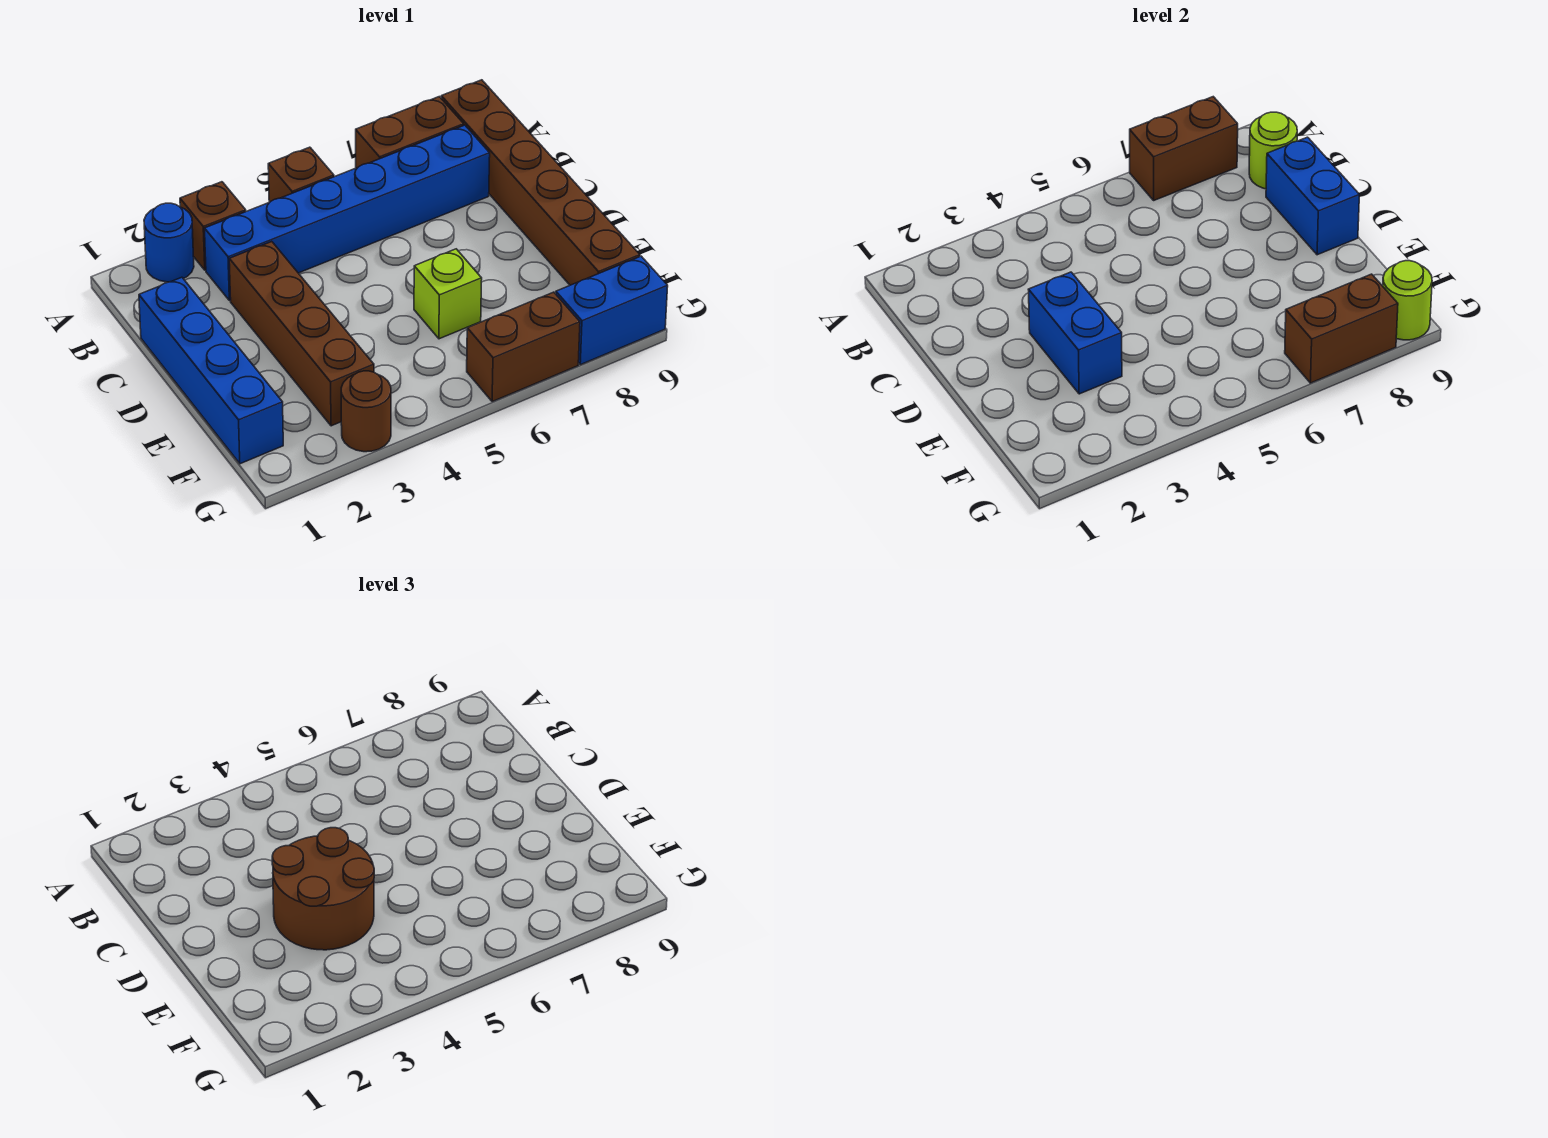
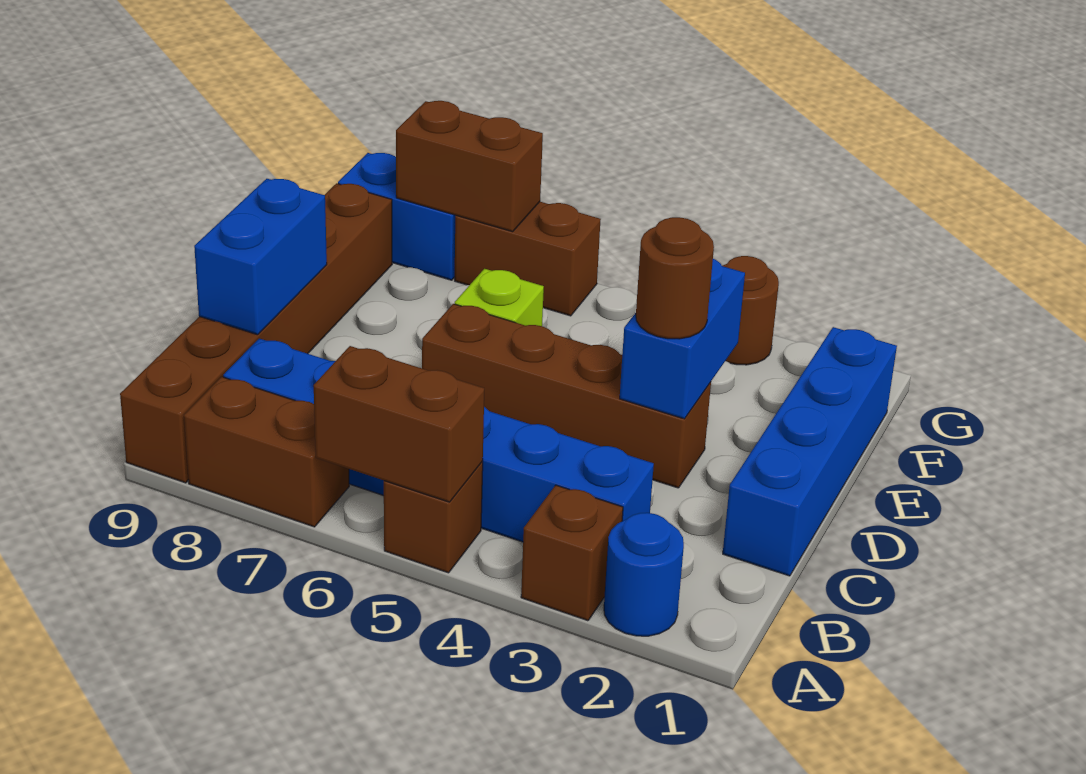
brown brick A7:A8 level 2 -> brown brick A5:A6 level 2
lime round brick B9 level 2 -> none
brown brick C3:F3 level 1 -> brown brick D3:D6 level 1
brown round brick D3:E4 level 3 -> brown round brick D3 level 3
lime round brick G9 level 2 -> none

